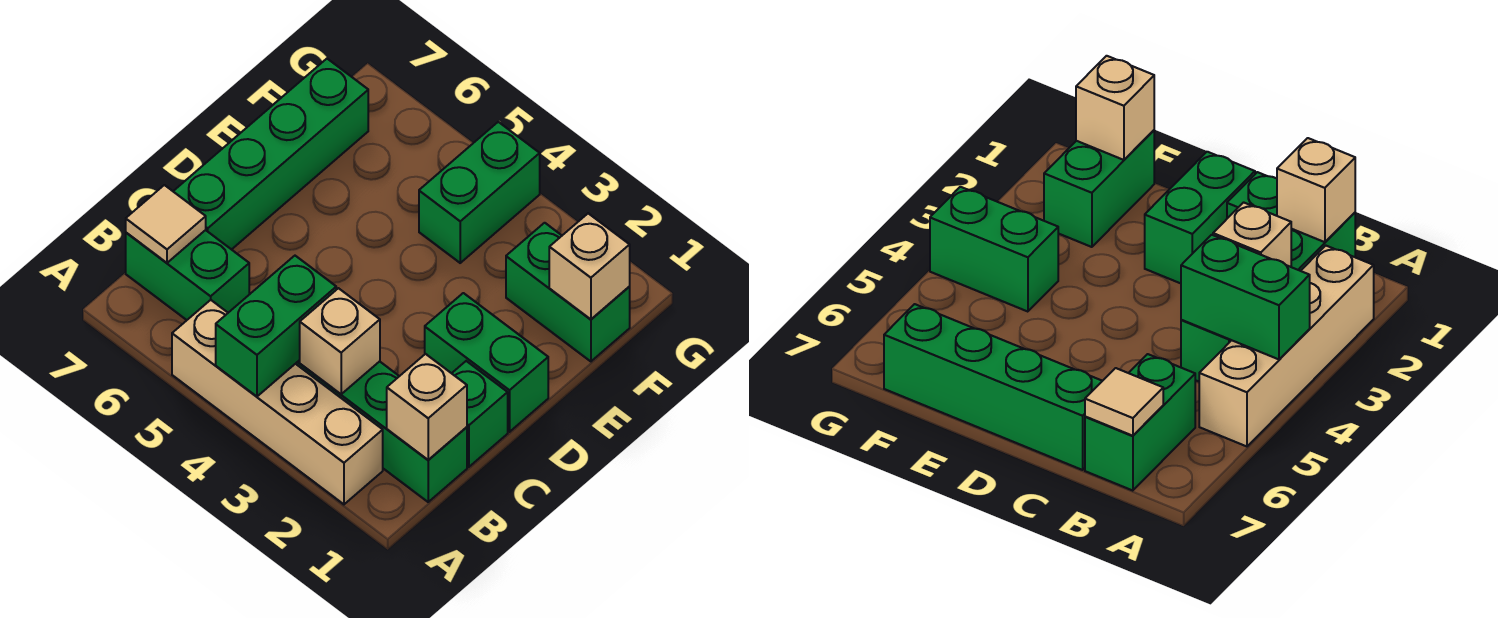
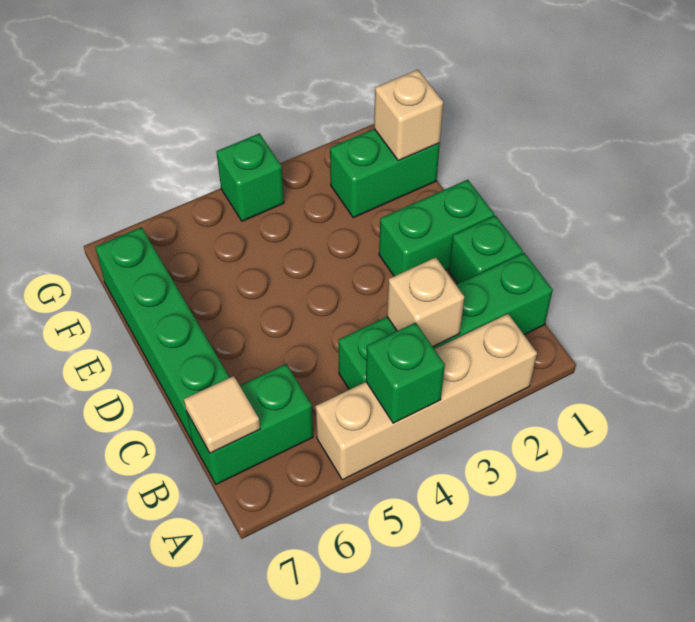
green brick A4:B4 level 2 -> green brick A4 level 2
tan brick B1 level 2 -> none
green brick F4:G4 level 1 -> green brick G4 level 1

